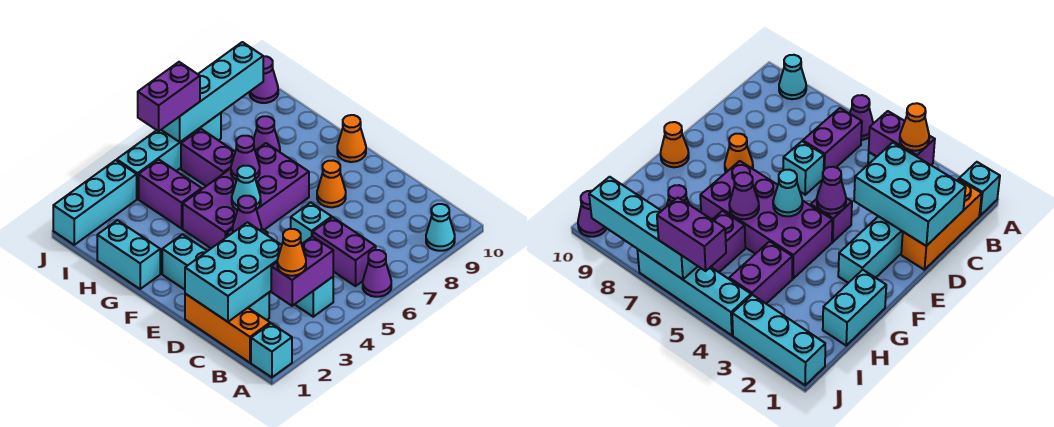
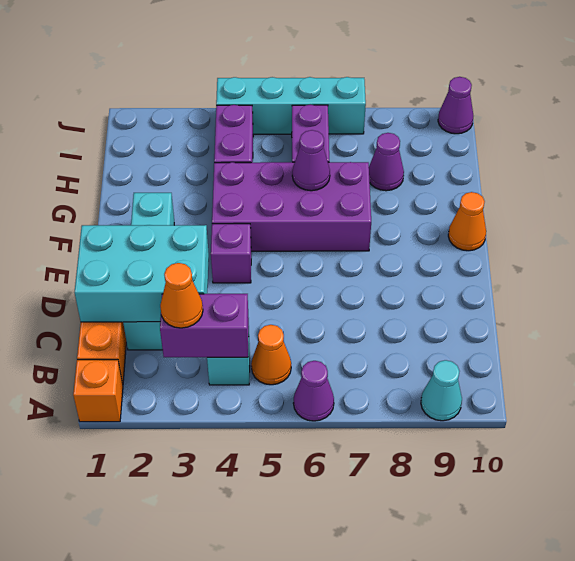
cyan brick A1 level 1 -> orange brick A1 level 1
purple brick B6:C6 level 1 -> none
cyan brick D6 level 1 -> none
purple cone E4 level 2 -> none
orange cone E8 level 1 -> orange cone B5 level 1
cyan cone F5 level 2 -> none
cyan brick G1:H1 level 1 -> none
cyan brick J1:J3 level 1 -> none
purple brick J5:J6 level 3 -> none
cyan brick J6:J9 level 2 -> none

